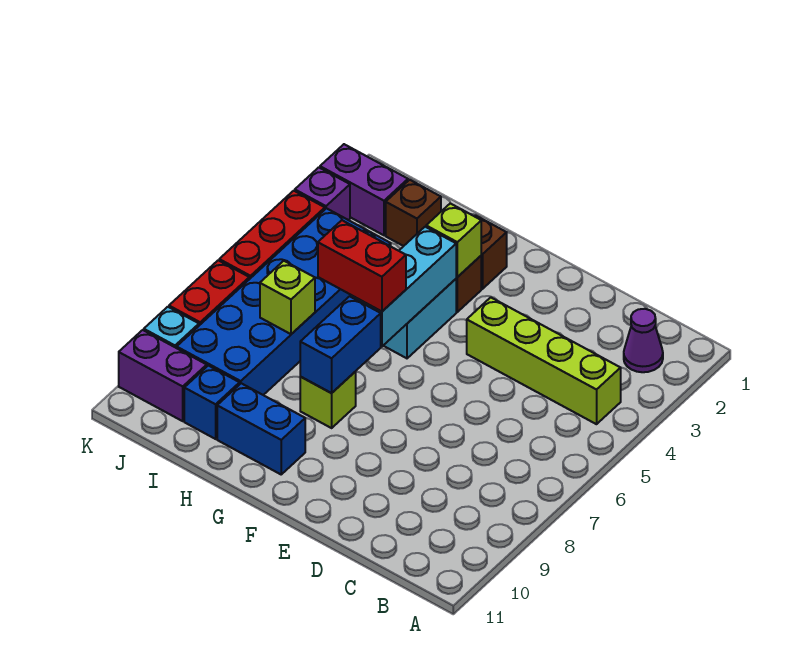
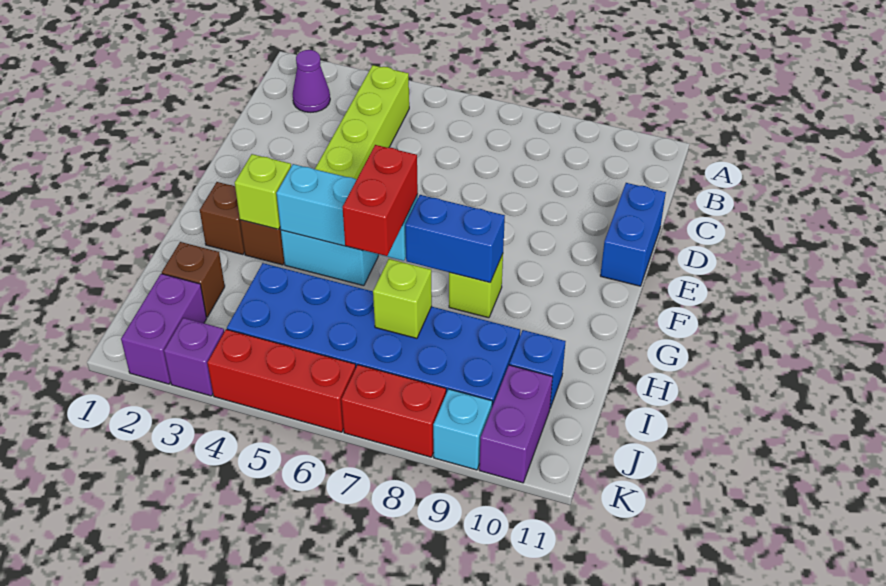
blue brick G10:H10 level 1 -> blue brick D11:E11 level 1

